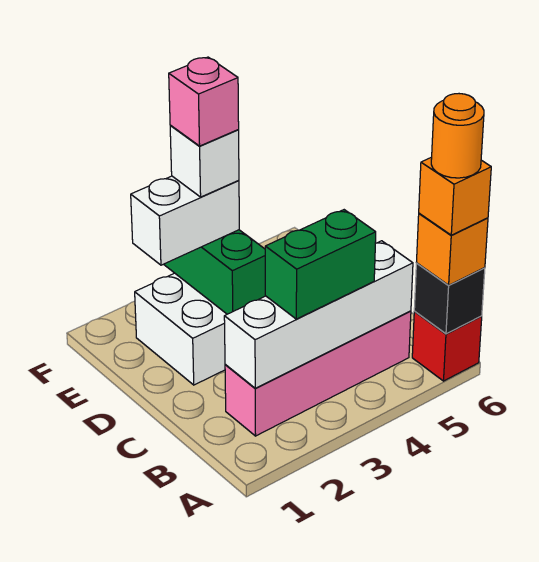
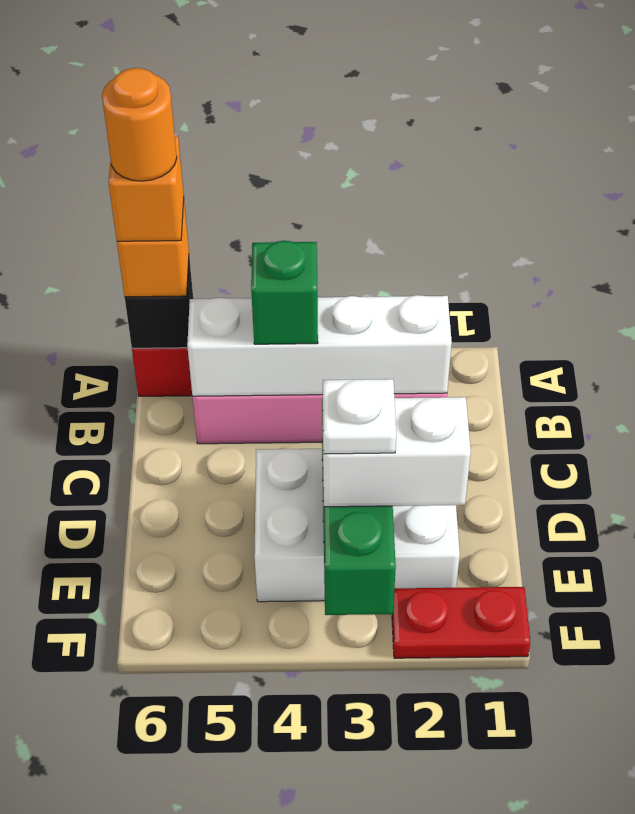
green brick B3:B4 level 3 -> green brick B4 level 3
white brick E3 level 4 -> white plate E3 level 4
pink brick E3 level 5 -> none
none -> red plate F1:F2 level 1

